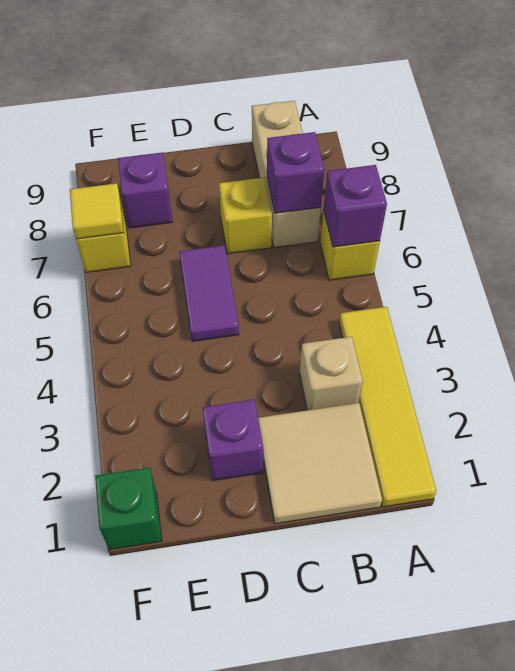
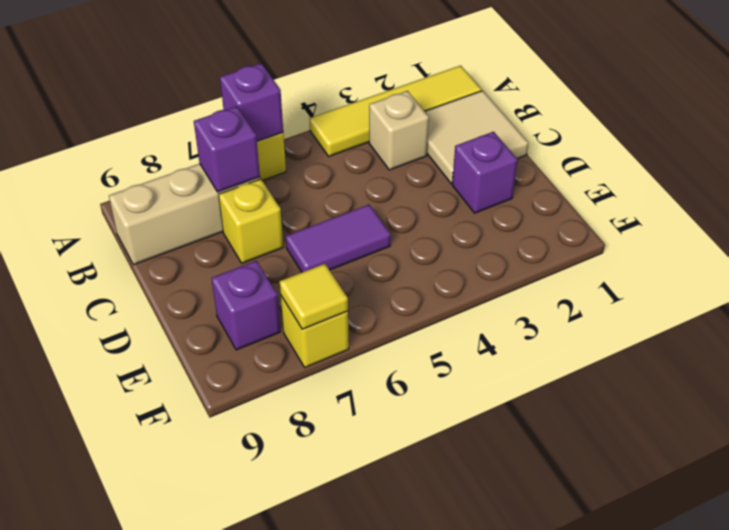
green brick F1 level 1 -> none

